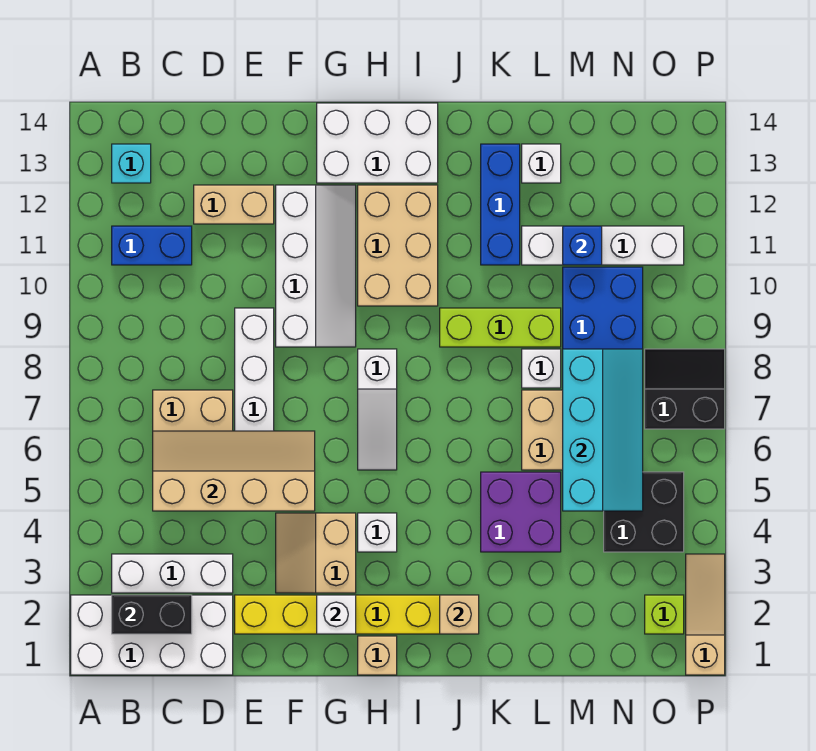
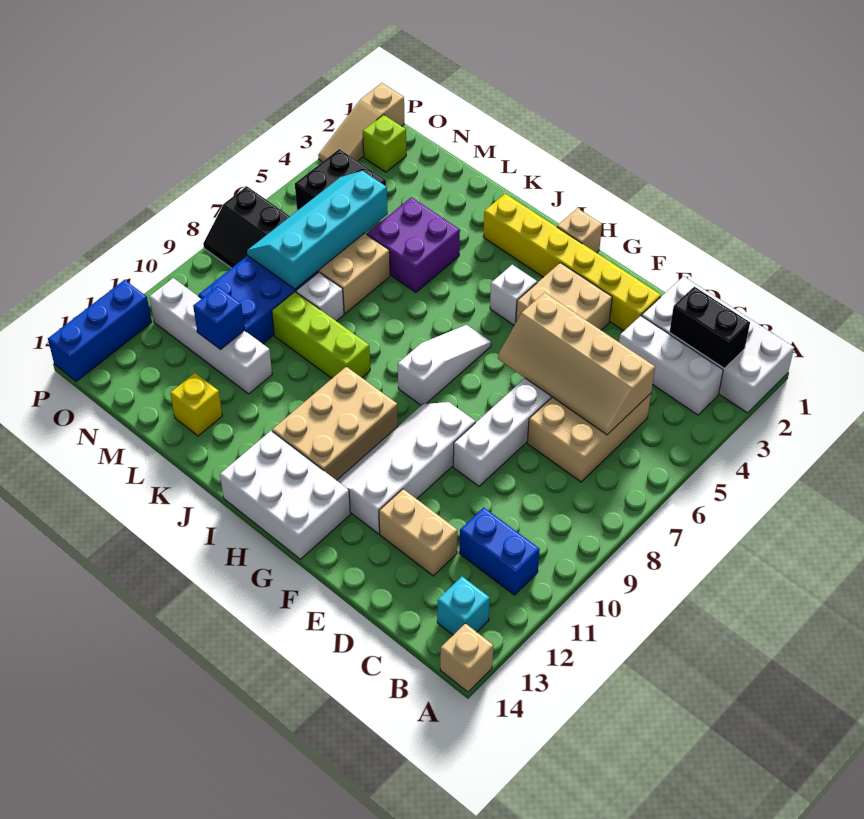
tan slope F3:G4 level 1 top G -> tan brick F3:G4 level 1
white brick G2 level 2 -> none
tan brick J2 level 2 -> tan brick A14 level 1
blue brick K11:K13 level 1 -> blue brick P12:P14 level 1
white brick L13 level 1 -> yellow brick L13 level 1

